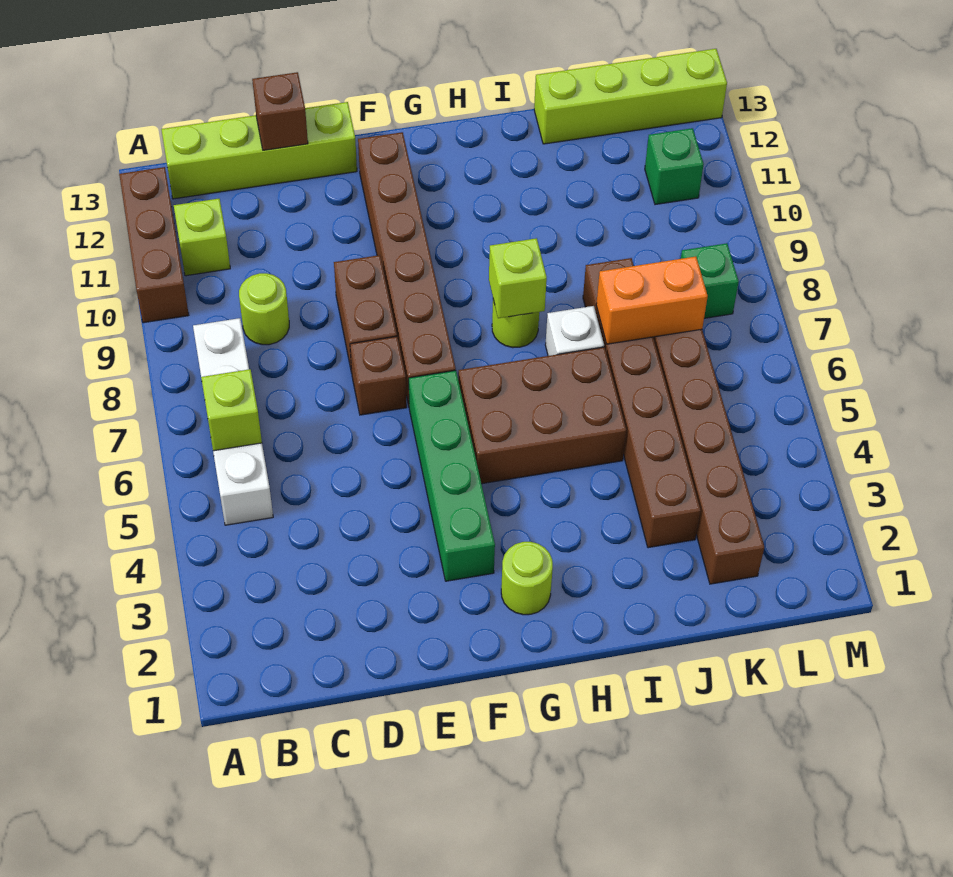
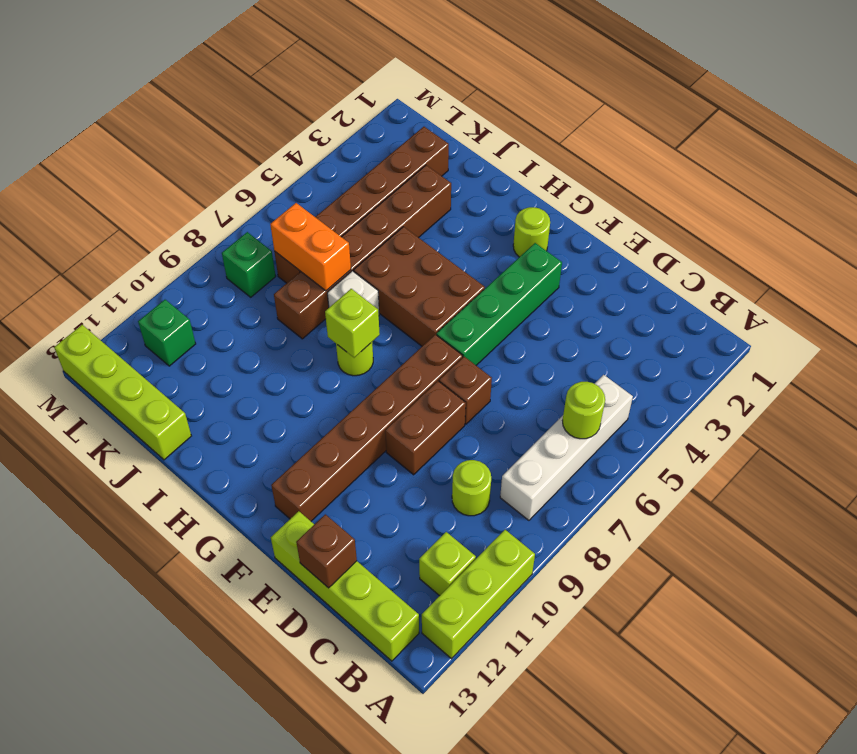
brown brick A10:A12 level 1 -> lime brick A10:A12 level 1
lime brick B6 level 2 -> lime round brick B6 level 2

